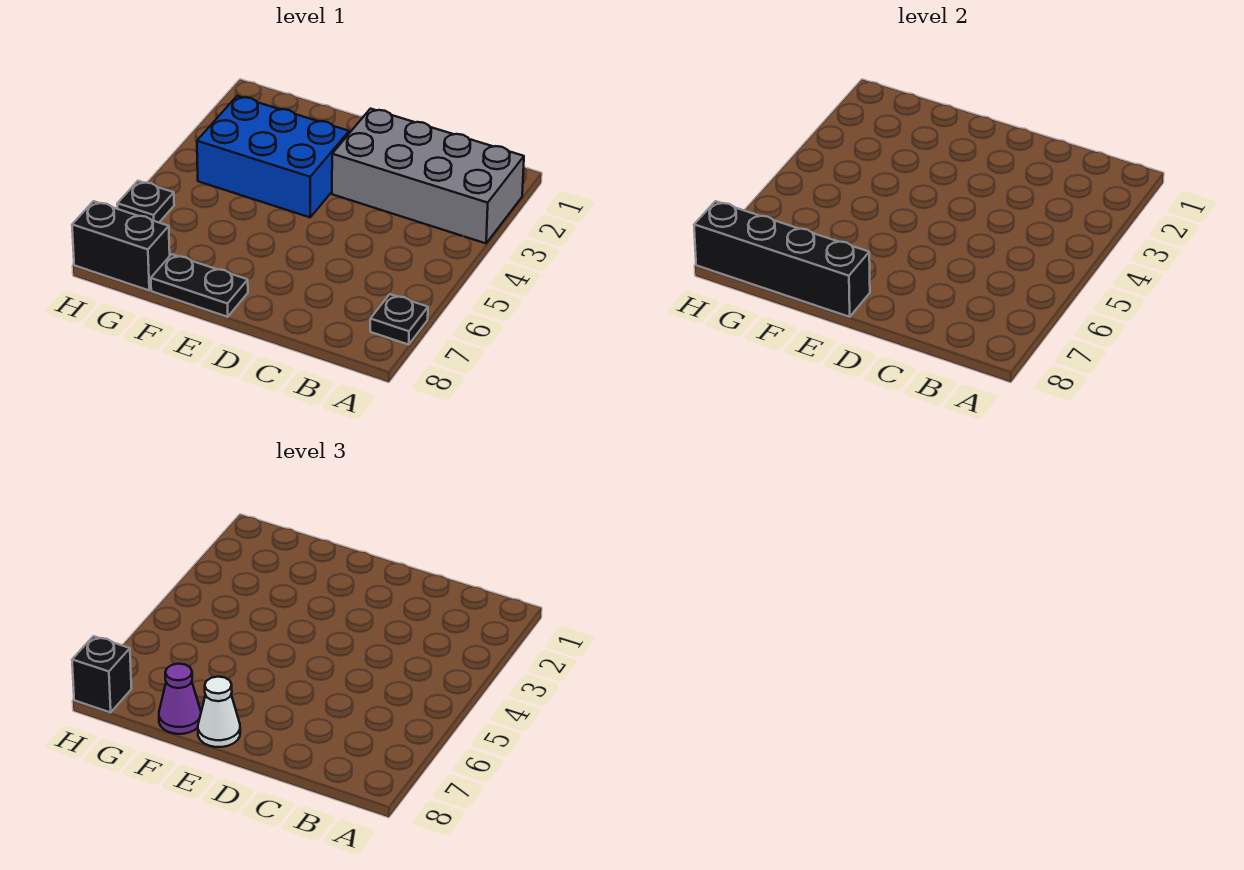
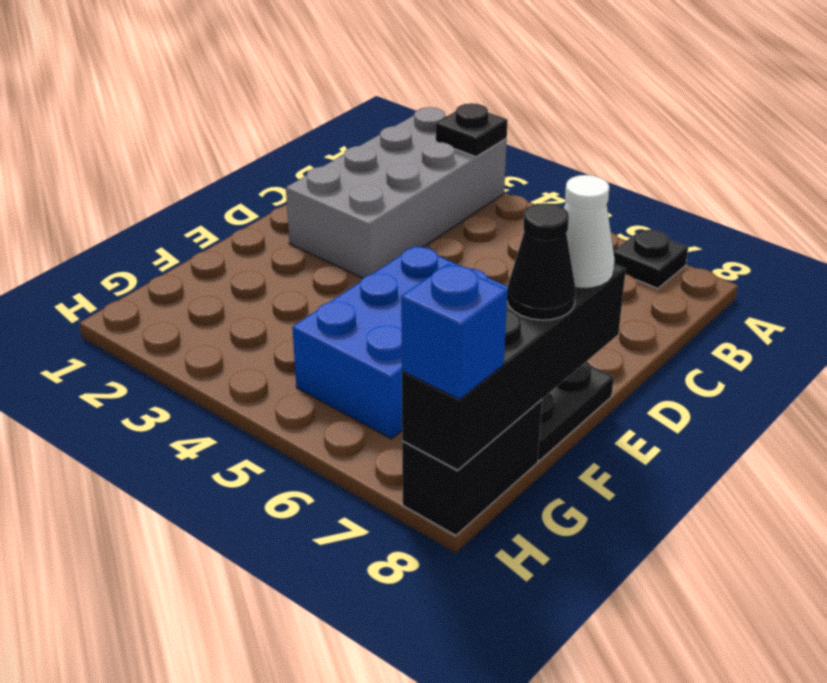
blue brick E3:G4 level 1 -> blue brick E5:G6 level 1
purple cone F8 level 3 -> black cone F8 level 3
black plate H6 level 1 -> black plate A3 level 2
black brick H8 level 3 -> blue brick H8 level 3

